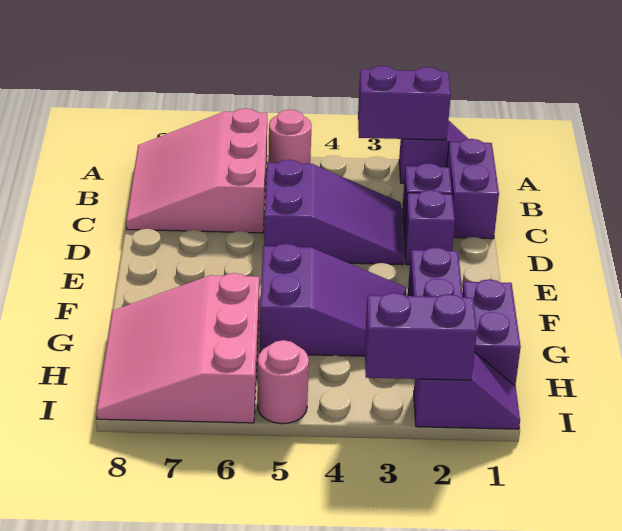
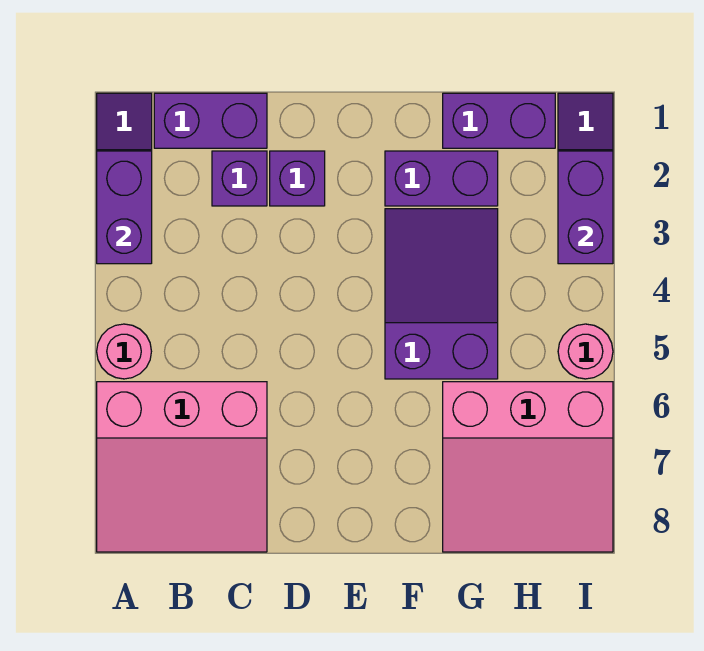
purple slope C3:D5 level 1 top 5 -> none

